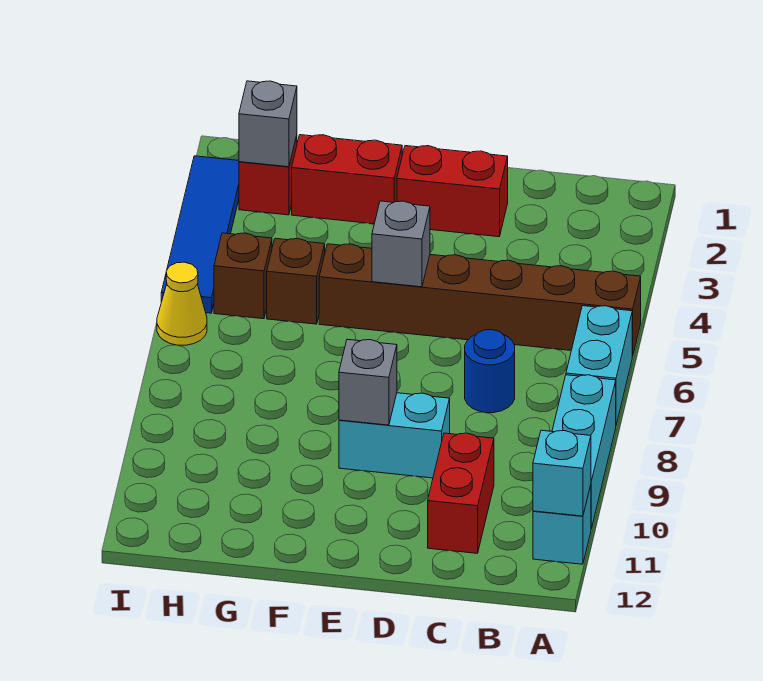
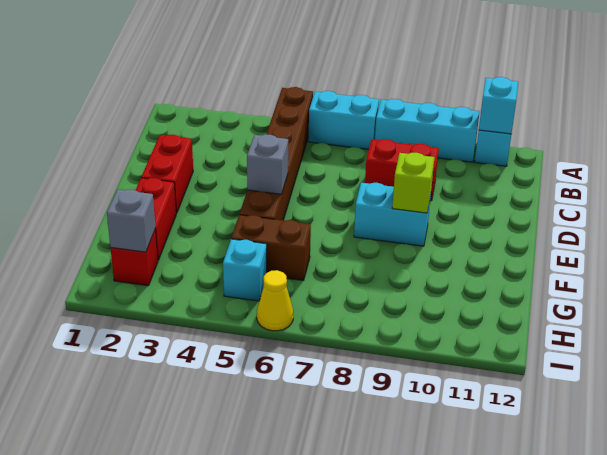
blue round brick C7 level 1 -> none
red brick C10:C11 level 1 -> red brick C8:C9 level 1
cyan brick D9:E9 level 1 -> cyan brick E8:E9 level 1
grey brick E9 level 2 -> lime brick E9 level 2
brown brick G5 level 1 -> brown brick G5:G6 level 1
brown brick H5 level 1 -> cyan brick H5 level 1
blue tile I2:I5 level 1 -> none

